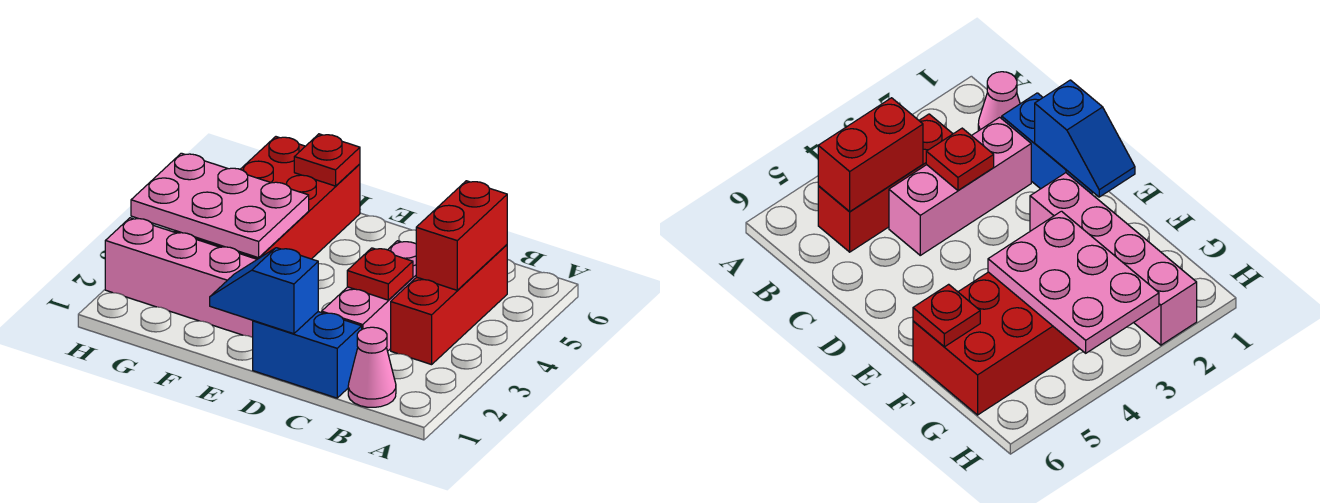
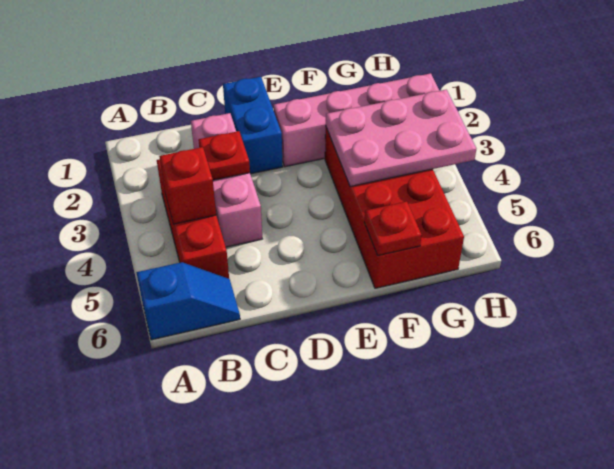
pink cone B1 level 1 -> none
red brick B4:B5 level 2 -> red brick B4 level 2
blue brick C1:D1 level 1 -> blue brick D1:D2 level 1
blue slope D1:E1 level 2 top D -> blue slope A6:B6 level 1 top A

